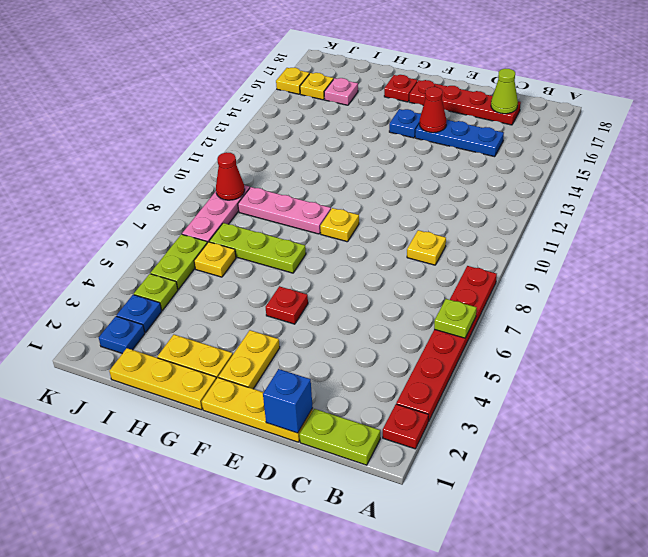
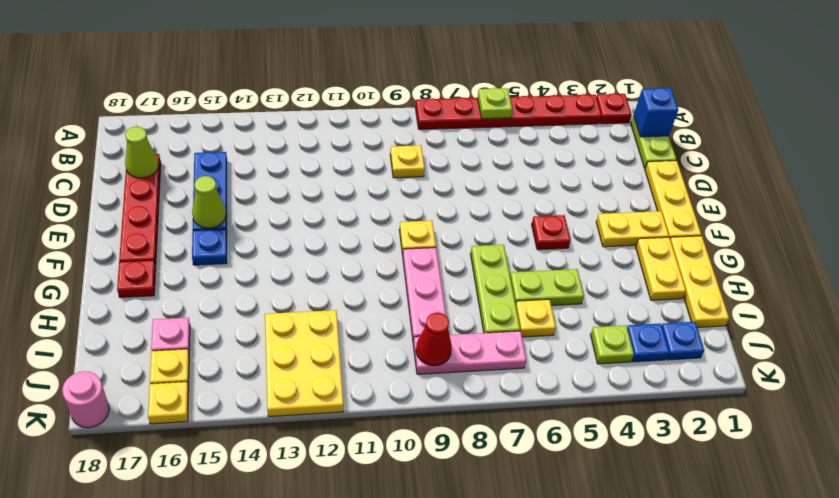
blue brick D1 level 2 -> blue brick B1 level 2
red cone E15 level 2 -> lime cone E15 level 2
none -> yellow plate I12:K13 level 1
lime plate J5:J6 level 1 -> lime plate H5:H6 level 1
none -> pink round brick K18 level 1

